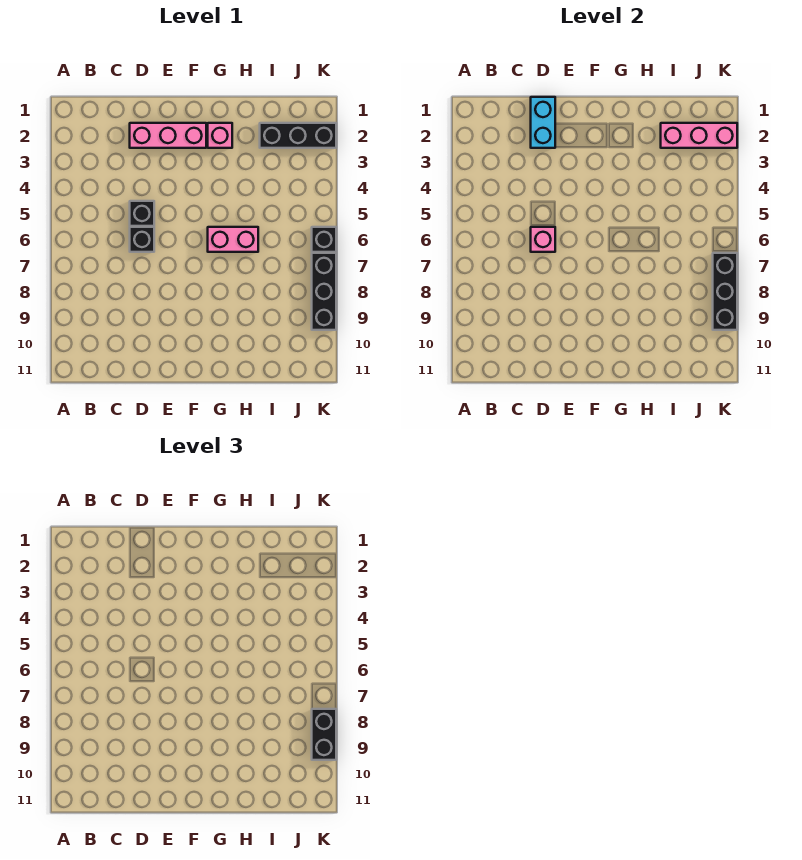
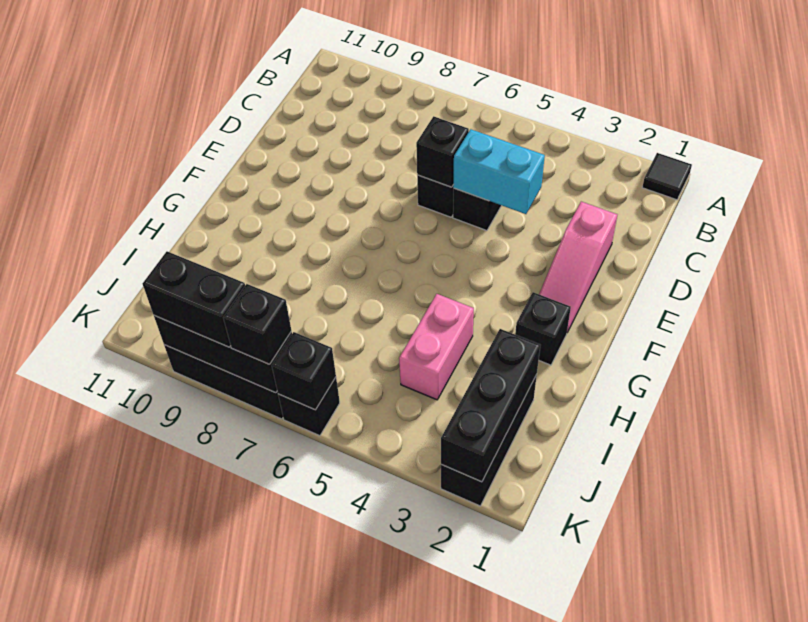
none -> black tile A1 level 1
cyan brick D1:D2 level 2 -> cyan brick D4:D5 level 2
pink brick D2:F2 level 1 -> pink slope D2:F2 level 1 top D
pink brick D6 level 2 -> black brick D6 level 2
pink brick G2 level 1 -> black brick G2 level 1
pink brick G6:H6 level 1 -> pink brick H4:I4 level 1
pink brick I2:K2 level 2 -> black brick I2:K2 level 2
none -> black brick K6 level 2
none -> black brick K7 level 3

